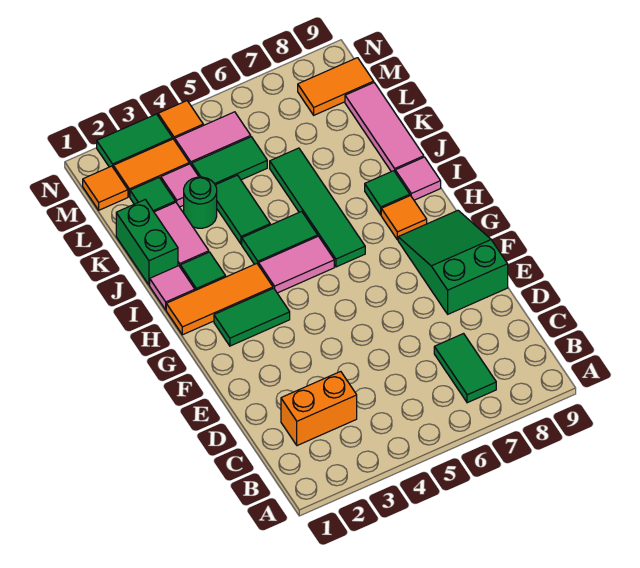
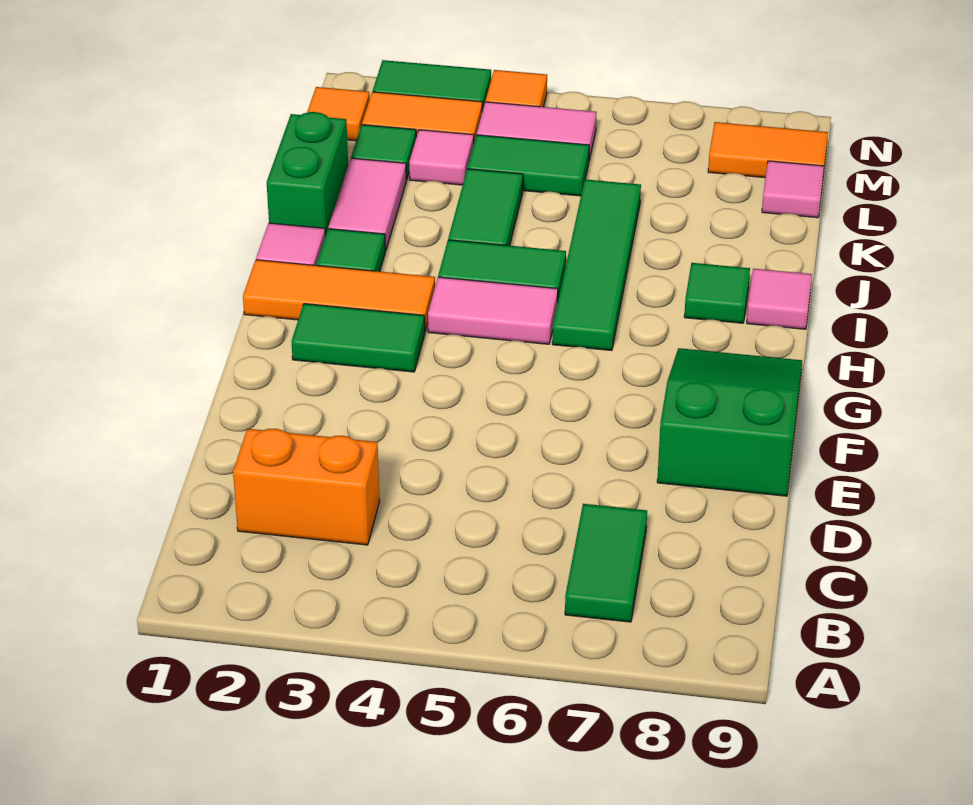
orange tile H8 level 1 -> none
pink tile J9:L9 level 1 -> pink tile L9 level 1
green round brick K3 level 1 -> none

